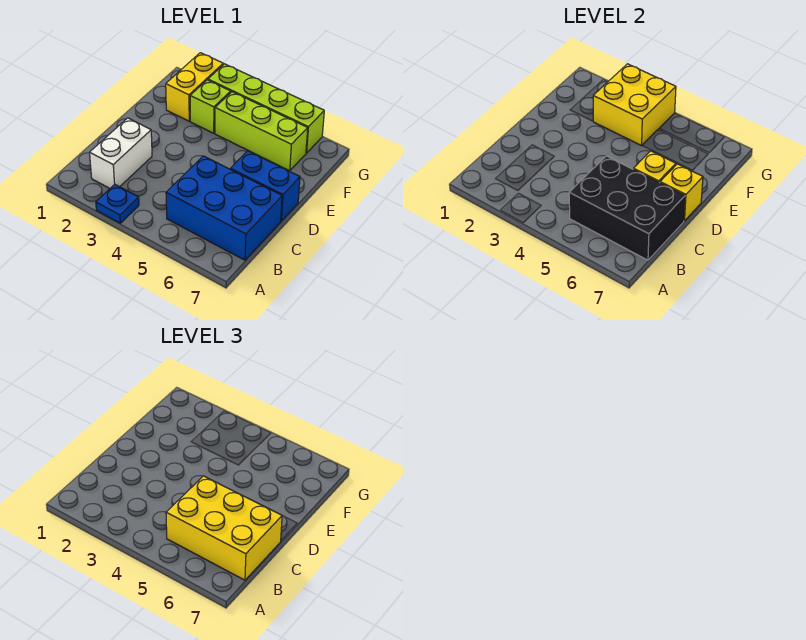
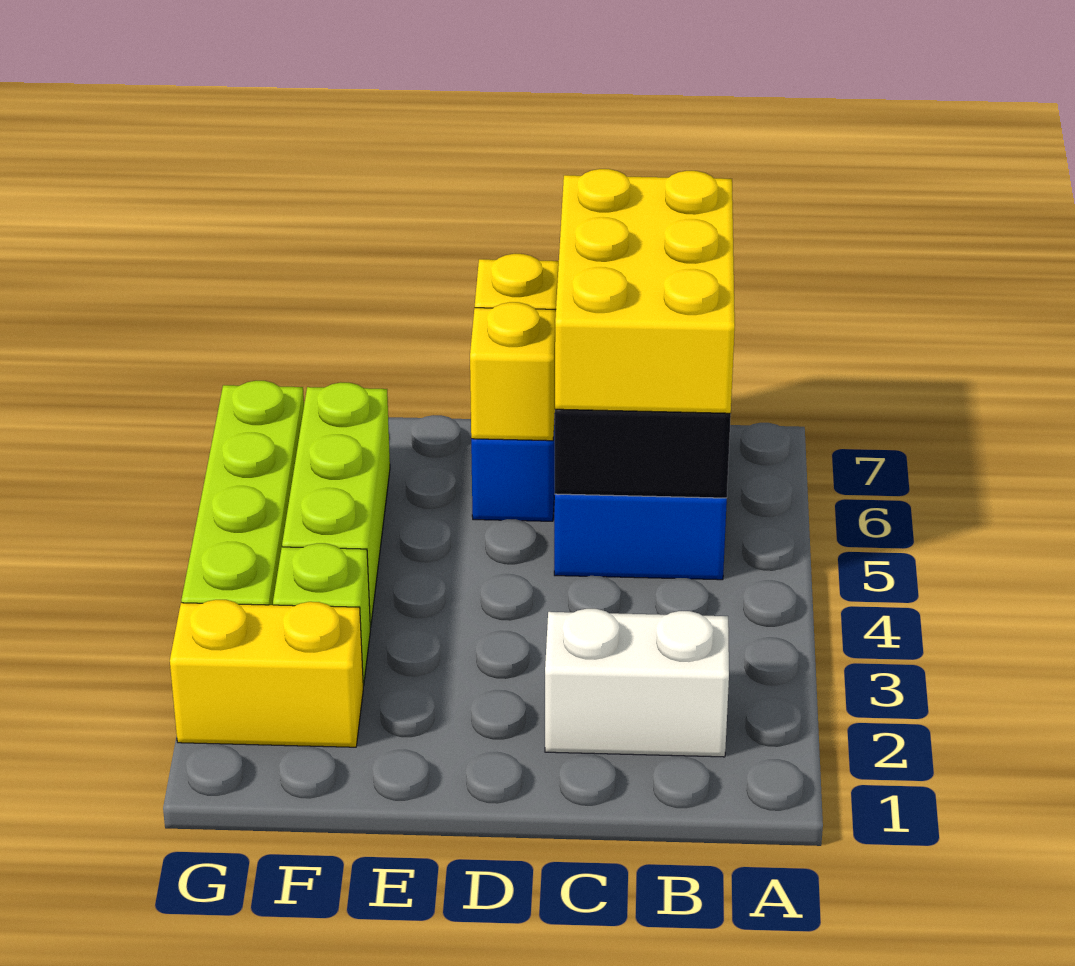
blue plate A3 level 1 -> none
yellow brick F3:G4 level 2 -> none

